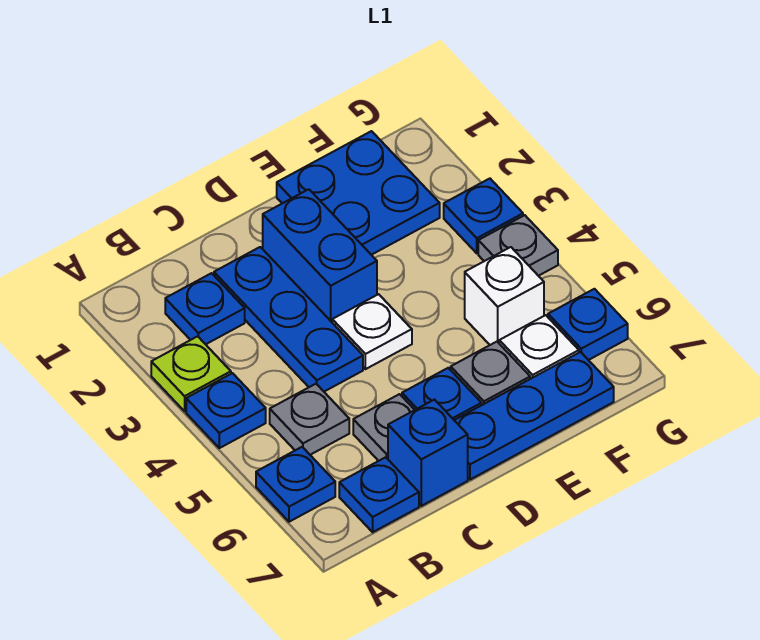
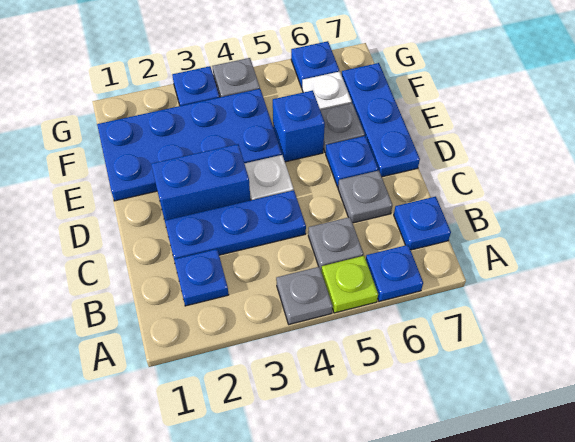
lime plate A3 level 1 -> lime plate A5 level 1
blue plate A4 level 1 -> grey plate A4 level 1
blue brick C7 level 1 -> blue brick E5 level 1
blue plate E1:F2 level 1 -> blue plate E1:F4 level 1
white brick F5 level 1 -> none

